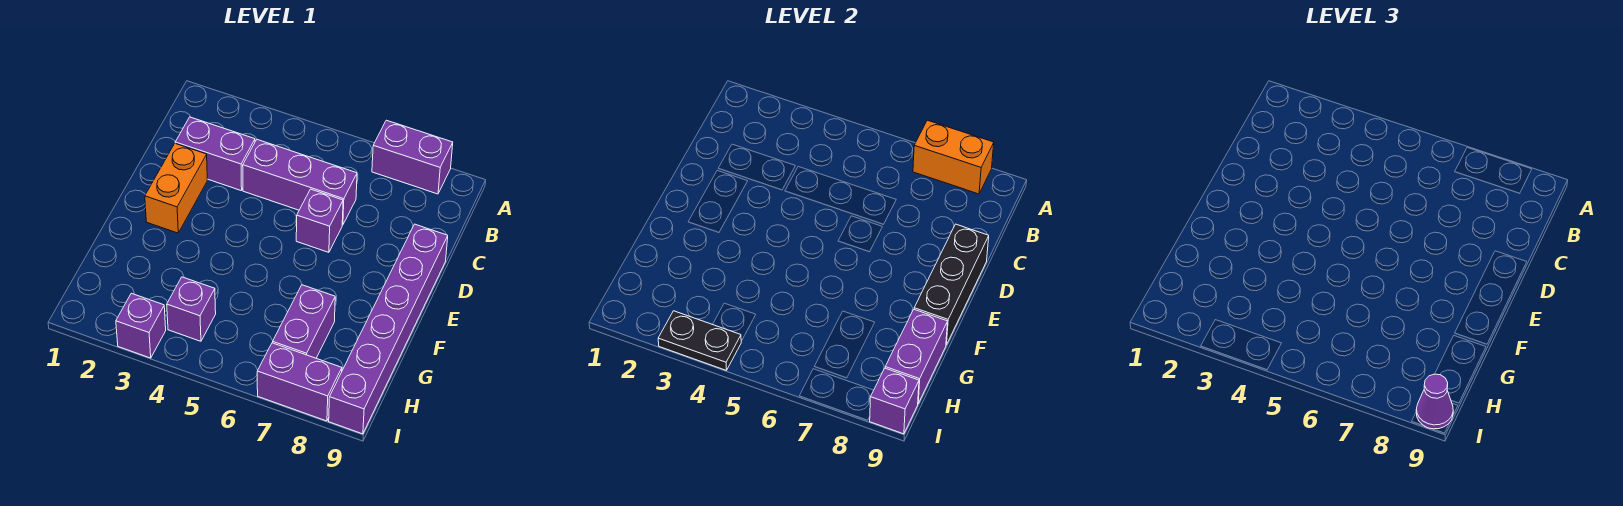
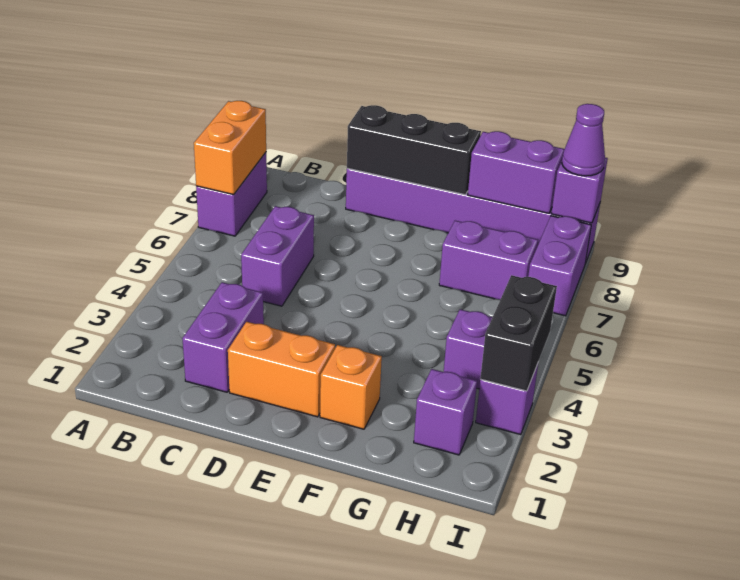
purple brick C4:C6 level 1 -> purple brick C5:C6 level 1
purple brick D6 level 1 -> purple brick H2 level 1
none -> orange brick F2 level 1
black plate I3:I4 level 2 -> black brick I3:I4 level 2

